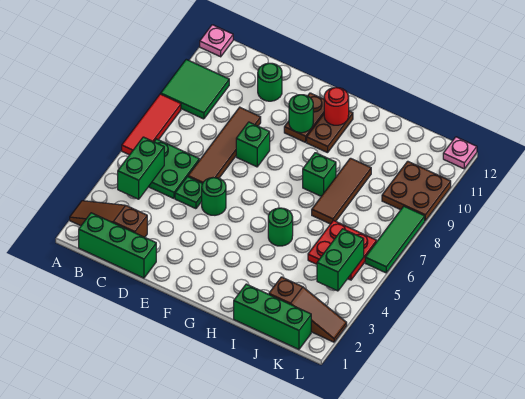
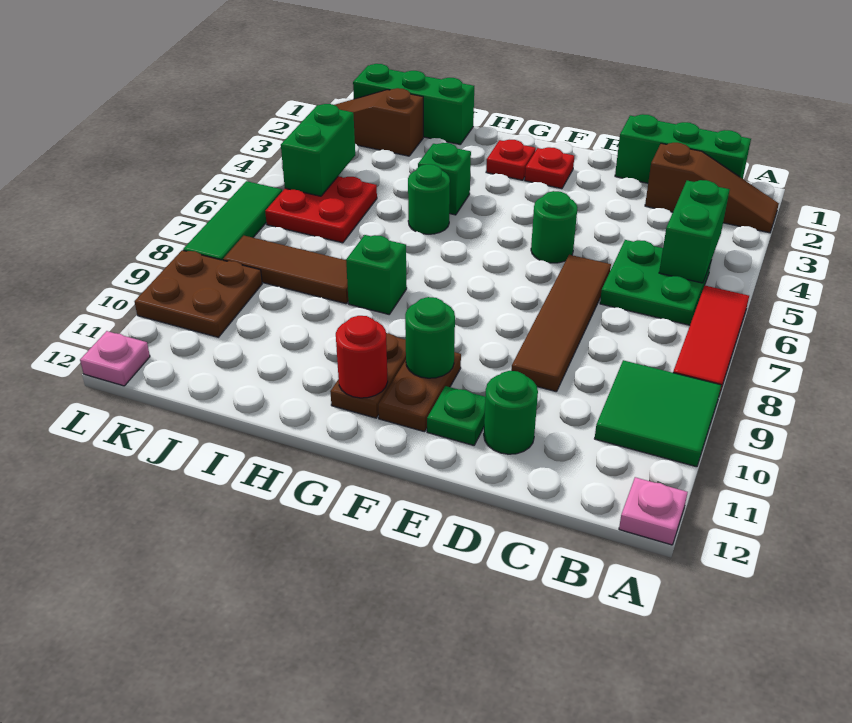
green plate D5 level 1 -> green plate E11 level 1
green brick E8 level 1 -> green brick H4 level 1
none -> red plate F2 level 1
none -> red plate G2 level 1
brown tile I7:I9 level 1 -> brown tile I8:K8 level 1

